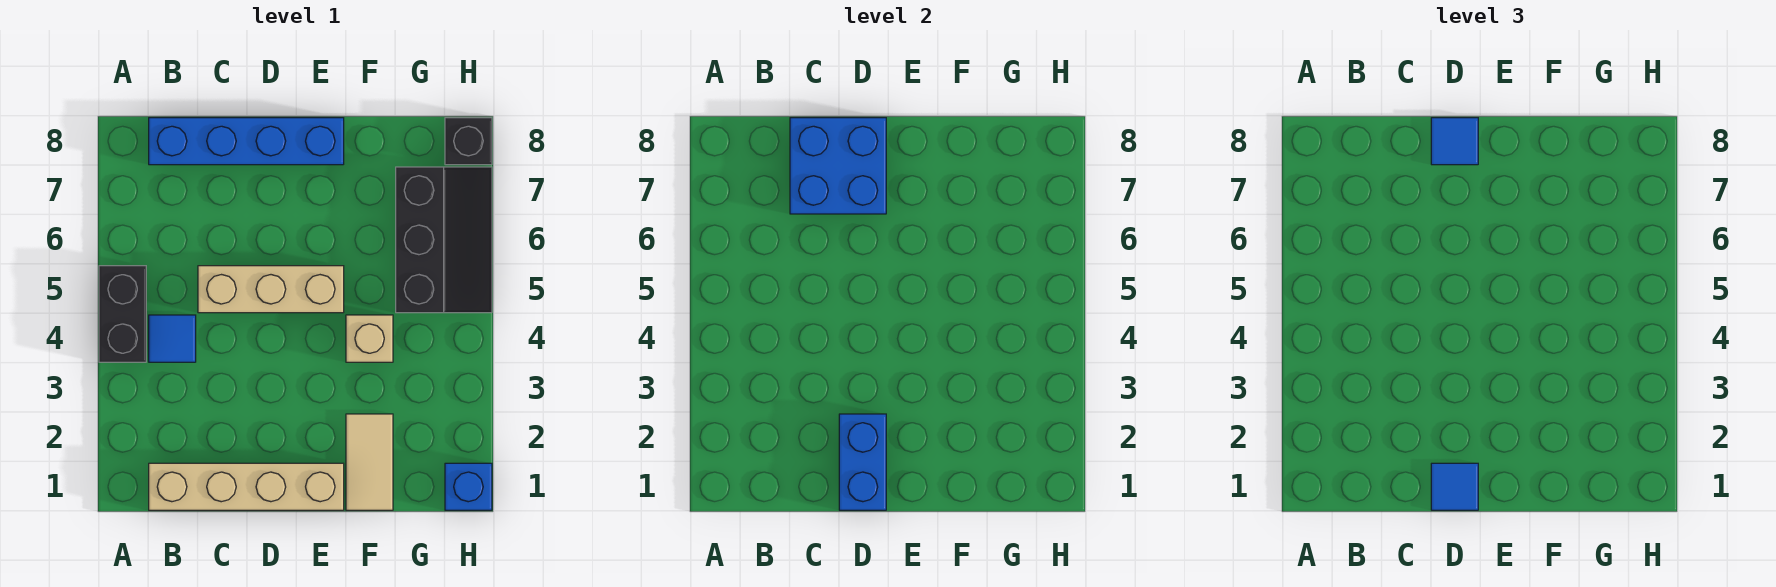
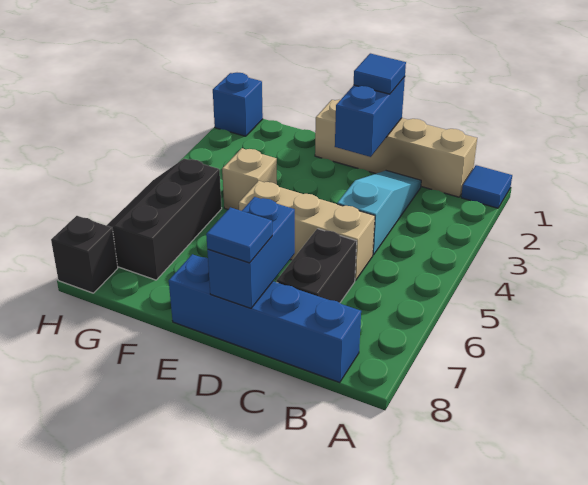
black brick A4:A5 level 1 -> black brick C6:C7 level 1
blue tile B4 level 1 -> blue tile A1 level 1
none -> cyan slope C2:C4 level 1 top 4
blue brick C7:D8 level 2 -> blue brick D7:D8 level 2
tan tile F1:F2 level 1 -> none

